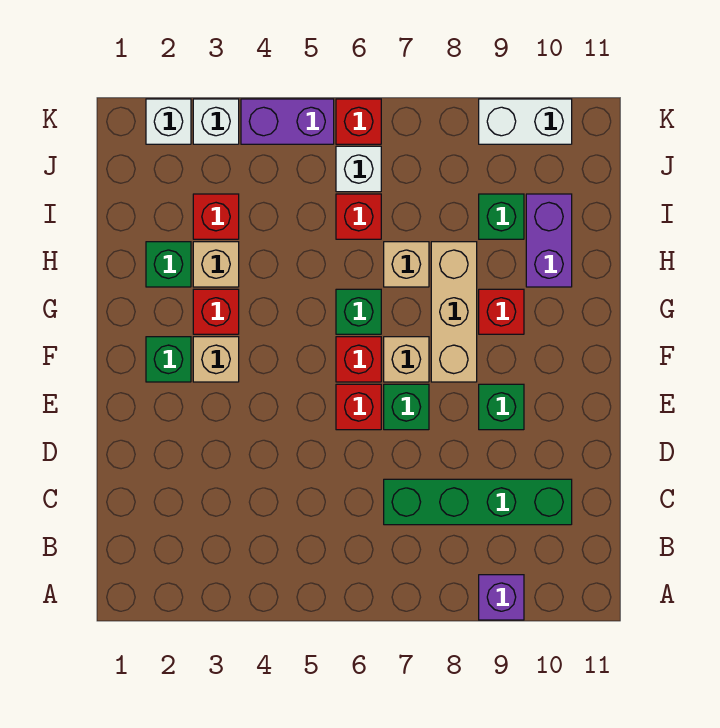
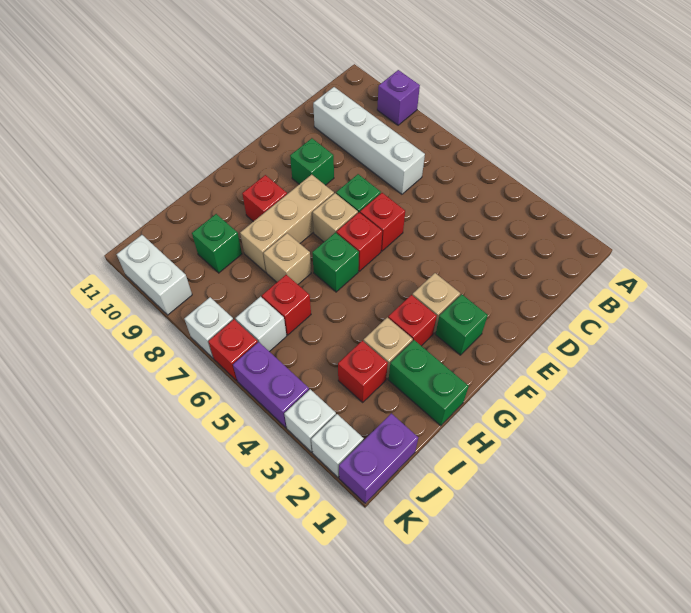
green brick C7:C10 level 1 -> white brick C7:C10 level 1
green brick H2 level 1 -> green brick H1:H2 level 1
purple brick H10:I10 level 1 -> purple brick J1:K1 level 1
none -> white brick K7 level 1

